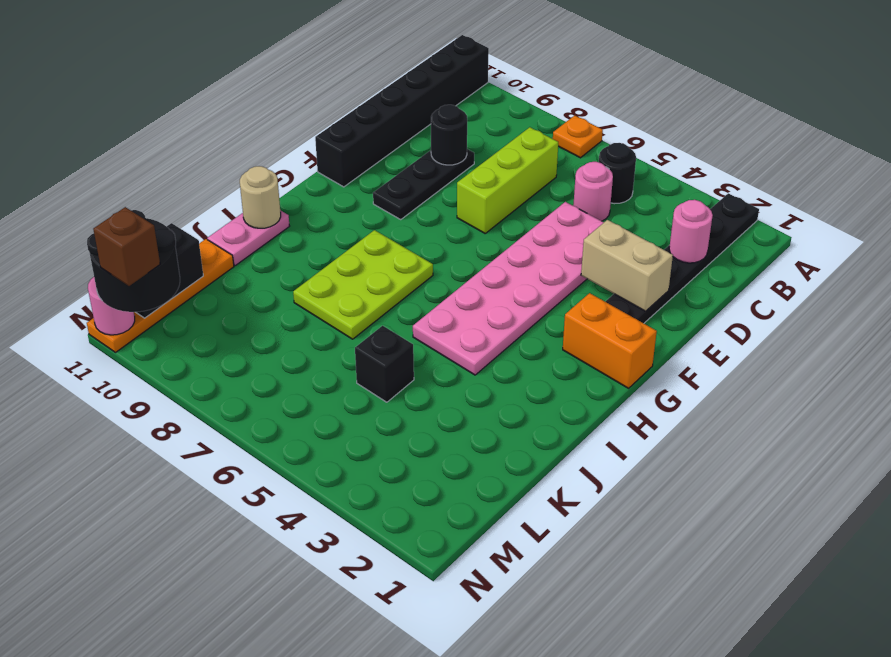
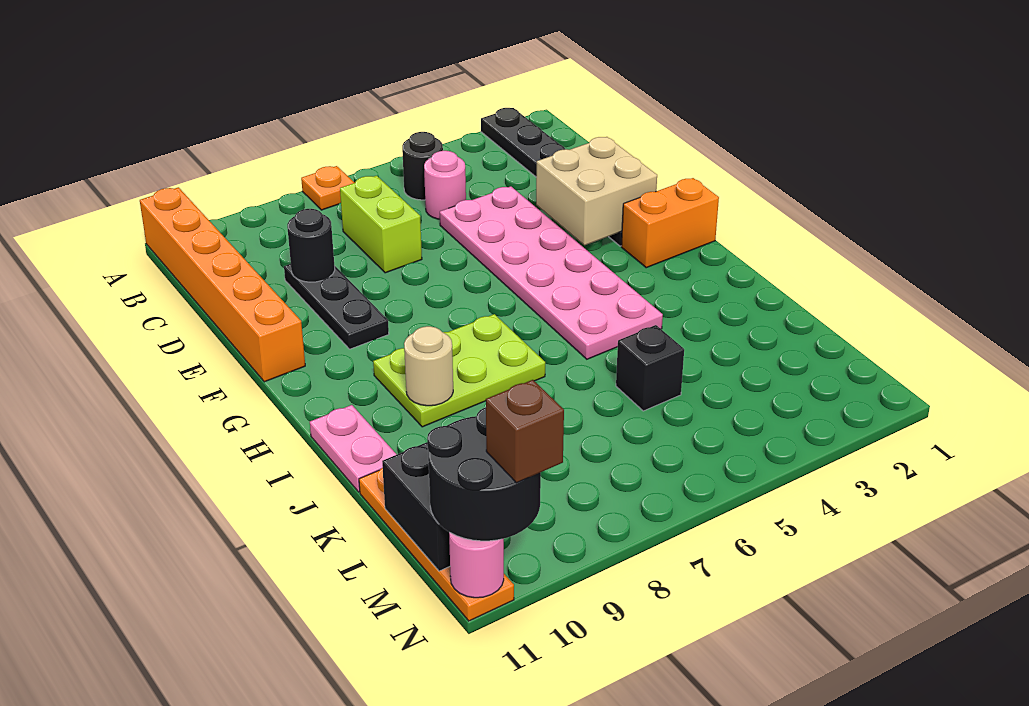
black brick A11:F11 level 1 -> orange brick A11:F11 level 1
pink round brick C2 level 2 -> none
lime brick C7:E7 level 1 -> lime brick C7:D7 level 1
tan brick E2:E3 level 2 -> tan brick E2:F3 level 2
lime plate H7:J8 level 1 -> lime plate H7:I9 level 1
tan round brick I11 level 2 -> tan round brick I9 level 2

